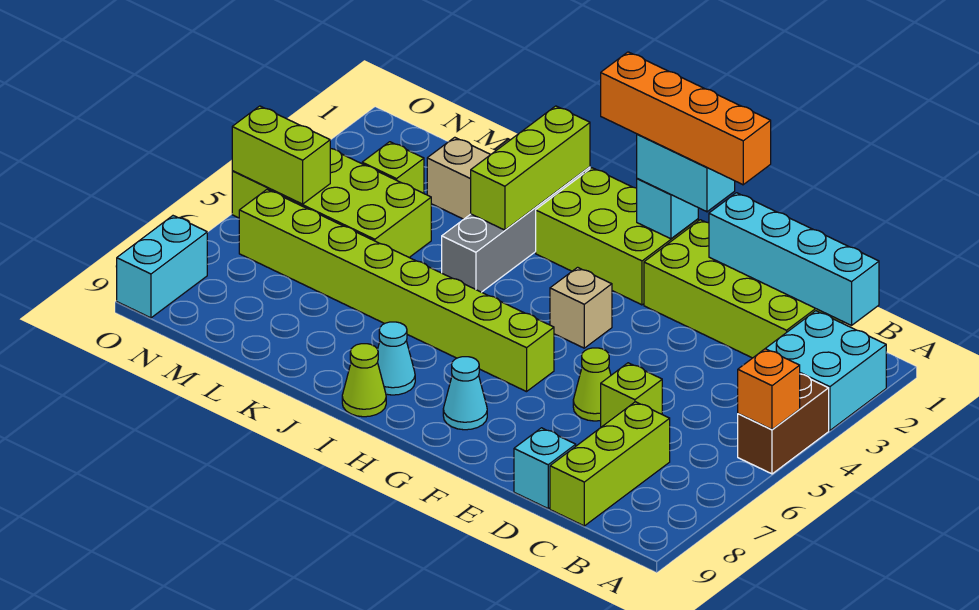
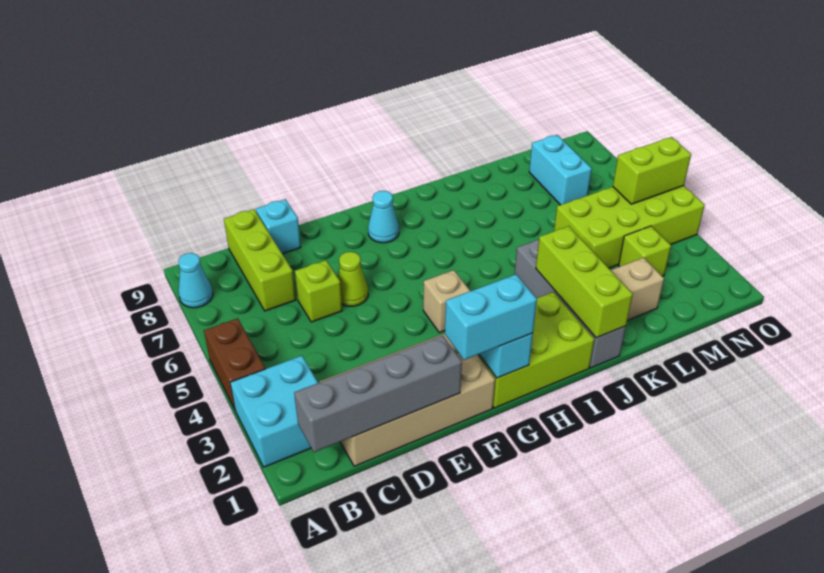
orange brick A5 level 2 -> none
cyan brick B1:E1 level 2 -> grey brick B1:E1 level 2
lime brick C1:F2 level 1 -> tan brick C1:F2 level 1
orange brick E1:H1 level 4 -> none
lime brick G6:N6 level 1 -> none
cyan cone I8 level 1 -> cyan cone A8 level 1
lime cone I9 level 1 -> none
cyan brick O8:O9 level 1 -> cyan brick M7:M8 level 1

